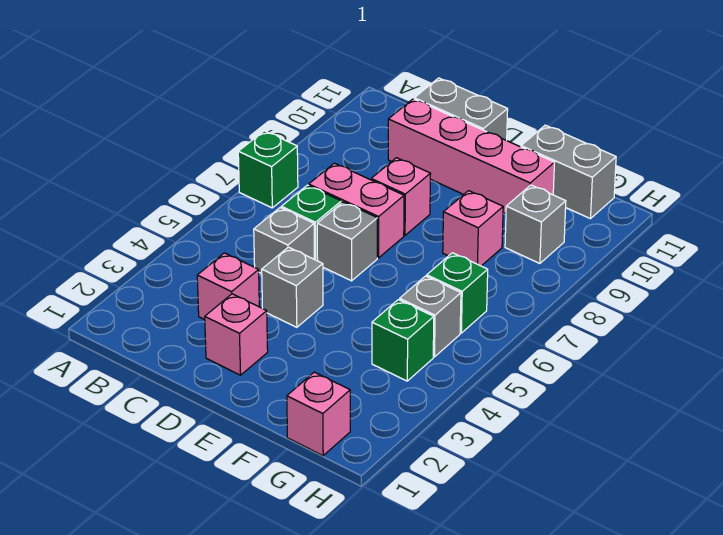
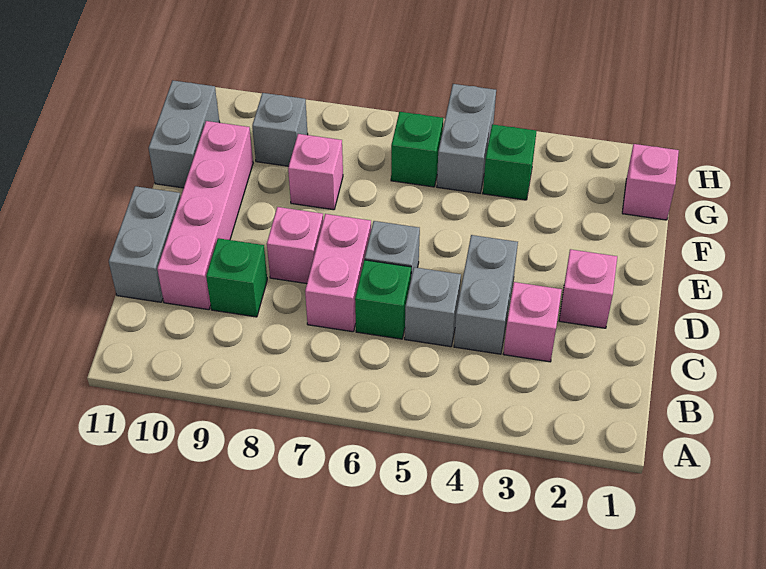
green brick A7 level 1 -> green brick C9 level 1
grey brick D4 level 1 -> grey brick C4:D4 level 1
grey brick G5 level 1 -> grey brick G5:H5 level 1

